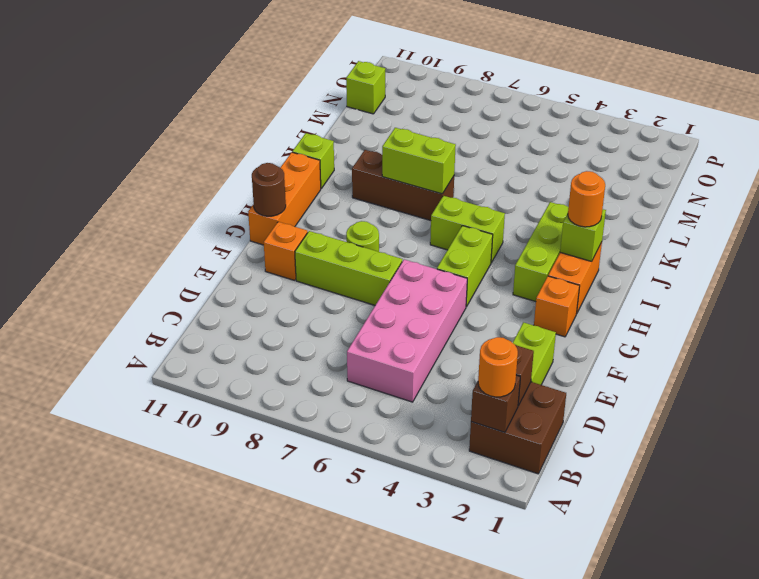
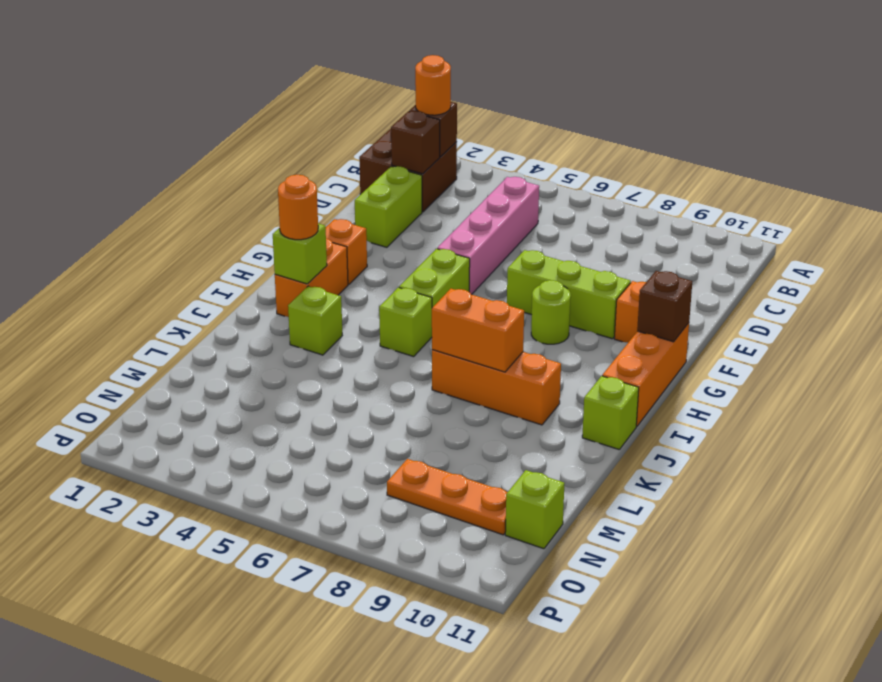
pink brick C5:F6 level 1 -> pink brick C5:F5 level 1
brown round brick G11 level 2 -> brown brick G11 level 2
lime brick H3:J3 level 1 -> lime brick J3 level 1
lime brick I5:I6 level 1 -> lime brick I5 level 1
brown brick J7:J9 level 1 -> orange brick J7:J9 level 1
lime brick J7:J8 level 2 -> orange brick J7:J8 level 2
none -> orange plate N8:N10 level 1

